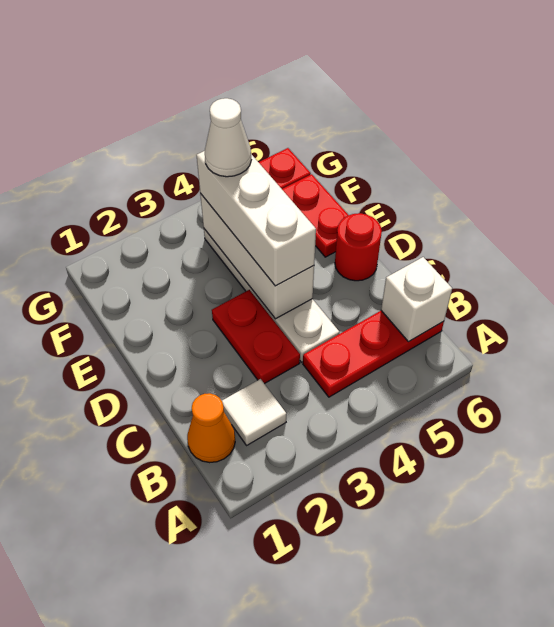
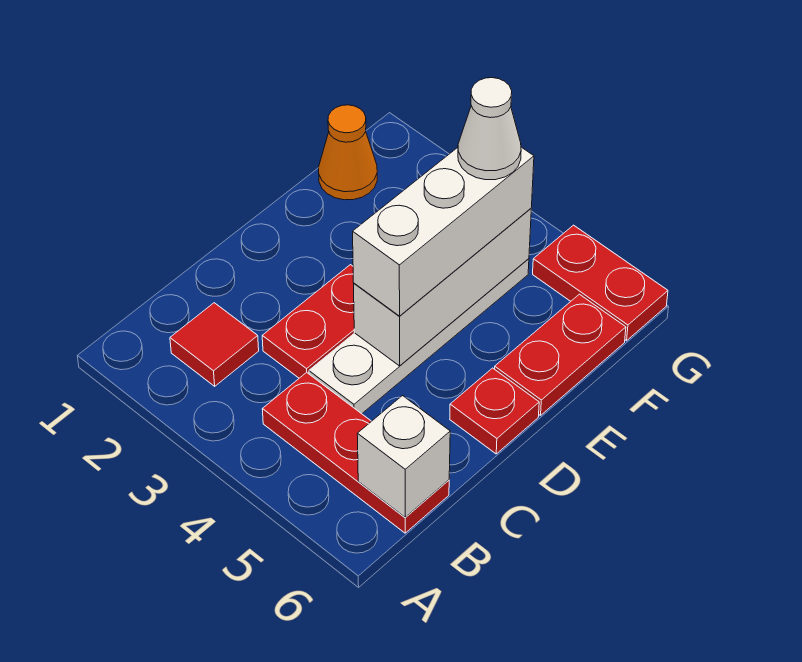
orange cone B1 level 1 -> orange cone F1 level 1
white tile B2 level 1 -> red tile B2 level 1
red round brick D6 level 1 -> red plate D6 level 1

